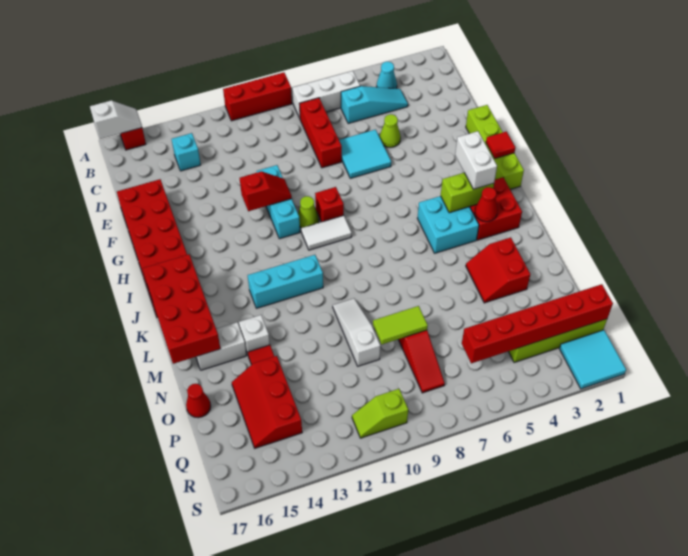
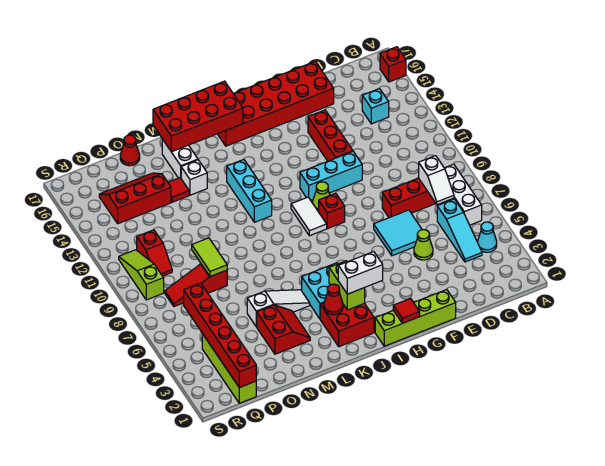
red brick A9:A11 level 1 -> red brick F12:F14 level 1
white slope A16:A17 level 2 top 17 -> white slope C7:C8 level 2 top 8
red slope G11:G12 level 2 top 12 -> red slope Q10:Q11 level 1 top 11
red slope M3:N4 level 1 top 3 -> red slope M3:N4 level 1 top N
white slope M10:O10 level 1 top O -> white slope L5:N5 level 1 top N
cyan tile R1:S2 level 1 -> none
lime slope R10:R11 level 1 top 10 -> lime slope R9:R11 level 1 top 9

